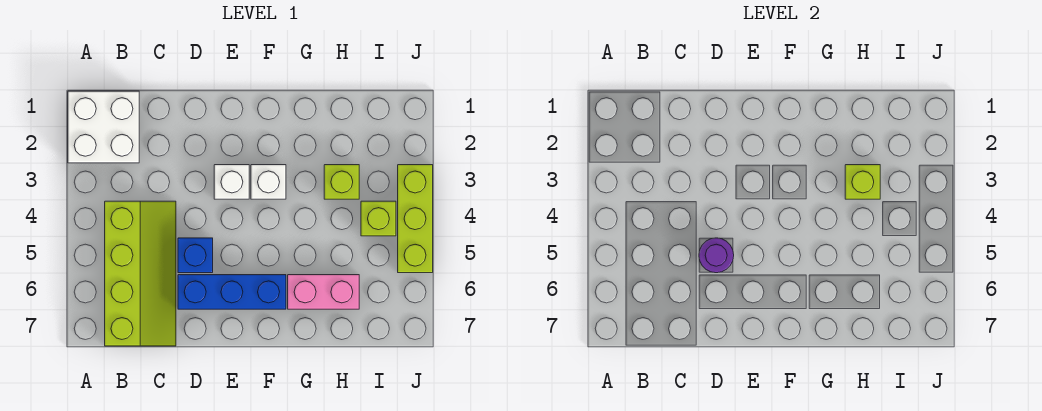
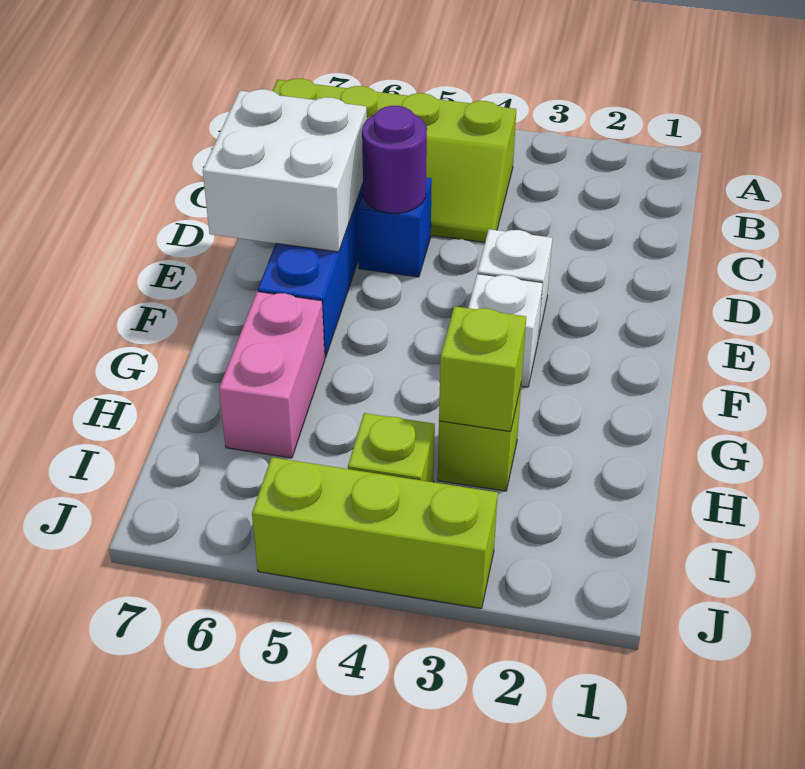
white brick A1:B2 level 1 -> white brick D6:E7 level 2

